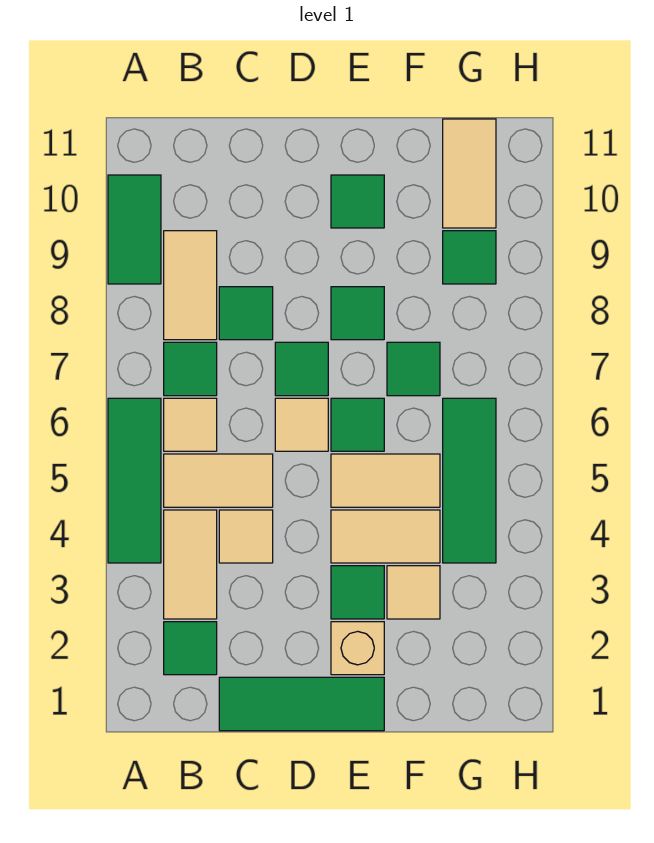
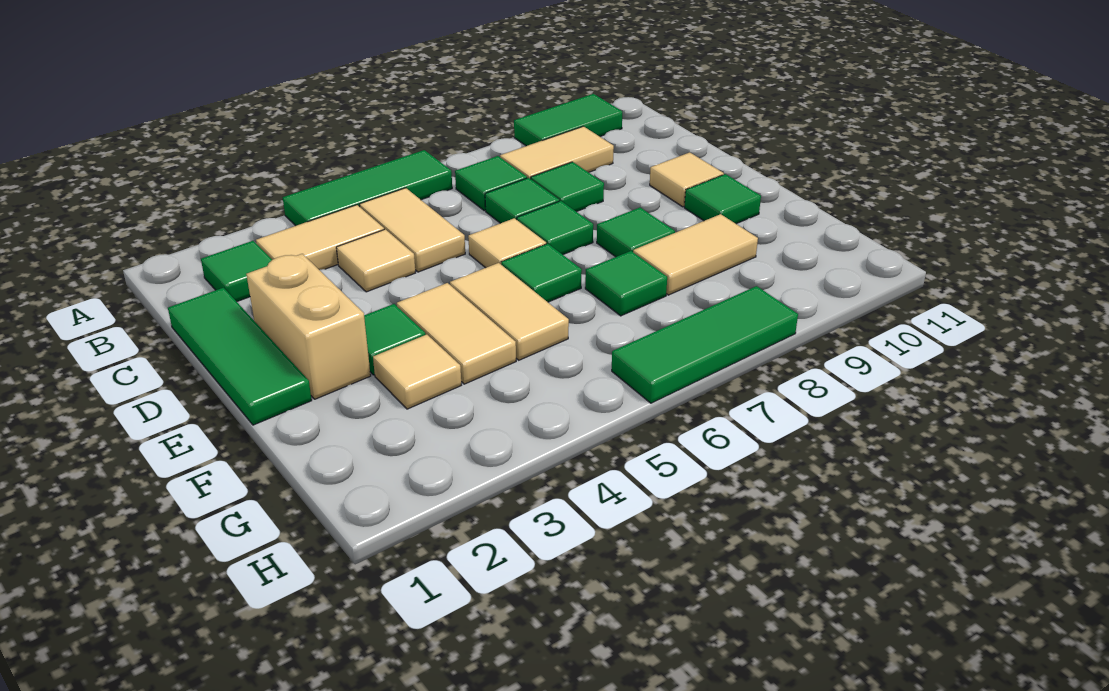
tan tile B6 level 1 -> tan tile D10 level 1
tan brick E2 level 1 -> tan brick D2:E2 level 1
green tile G4:G6 level 1 -> green tile H6:H8 level 1
green tile G9 level 1 -> green tile C7 level 1
tan tile G10:G11 level 1 -> tan tile F8:F9 level 1

